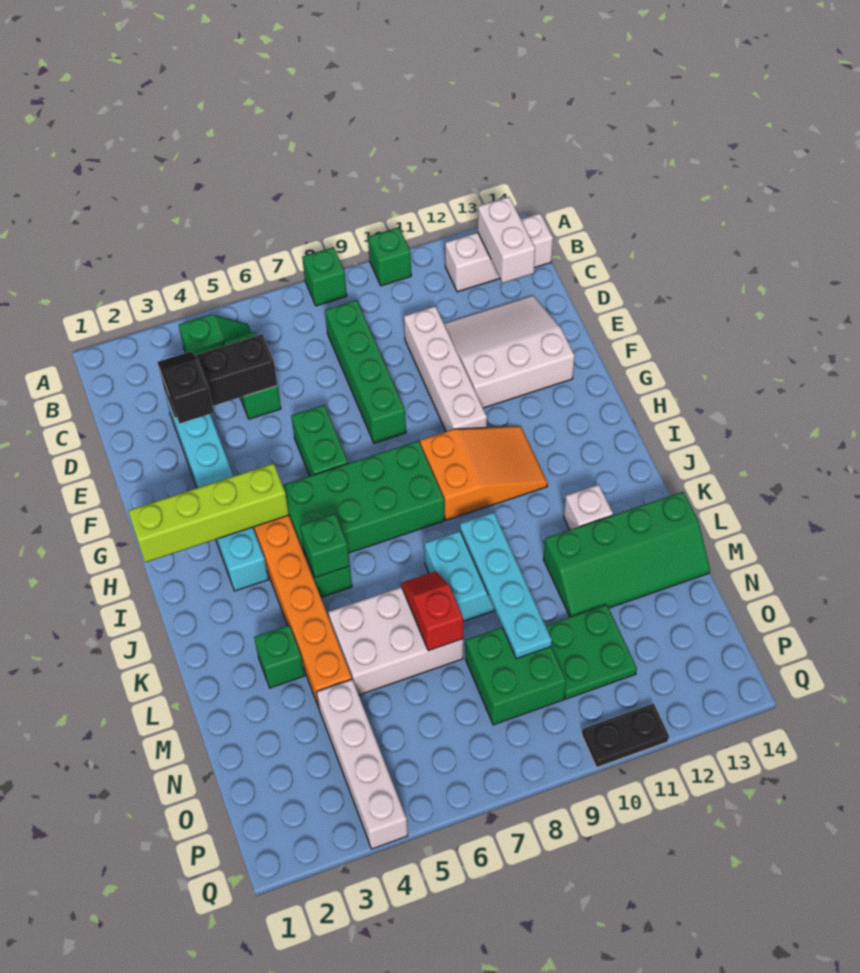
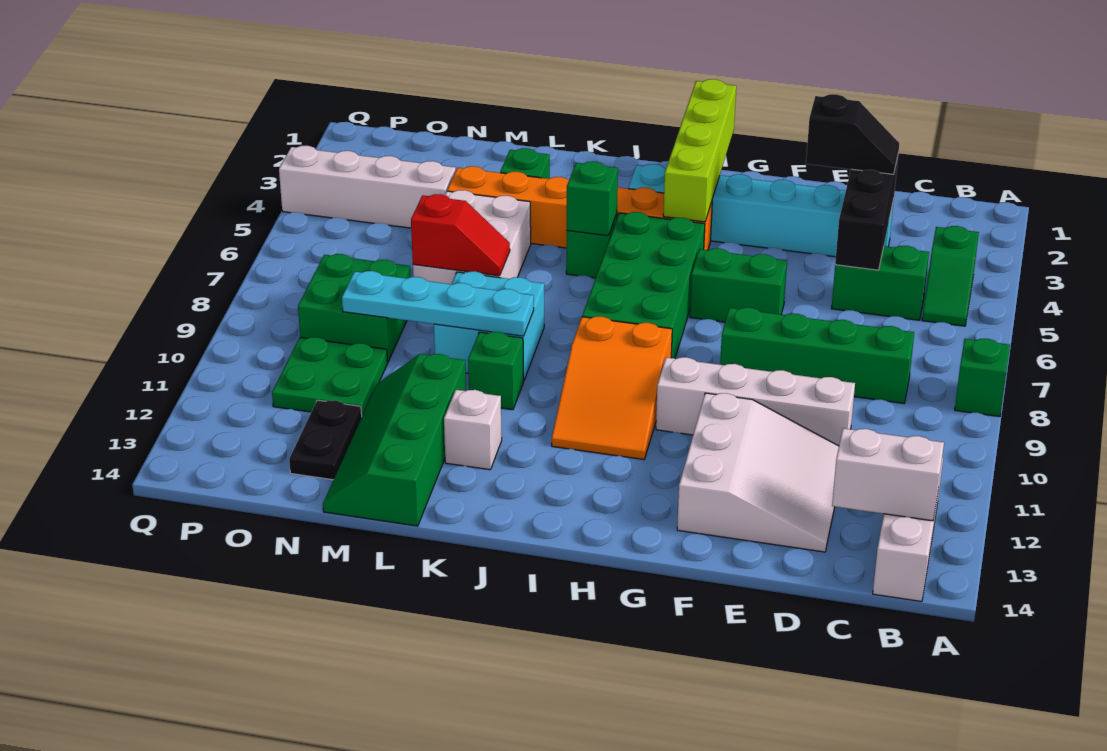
green brick A10 level 1 -> green brick K10 level 1
black plate Q10:Q11 level 1 -> black plate N12:N13 level 1

